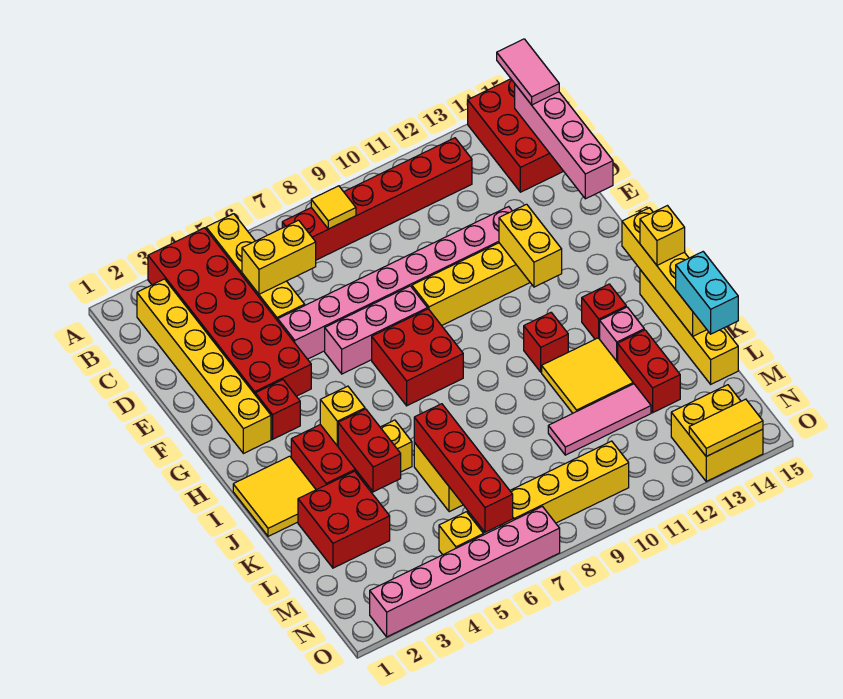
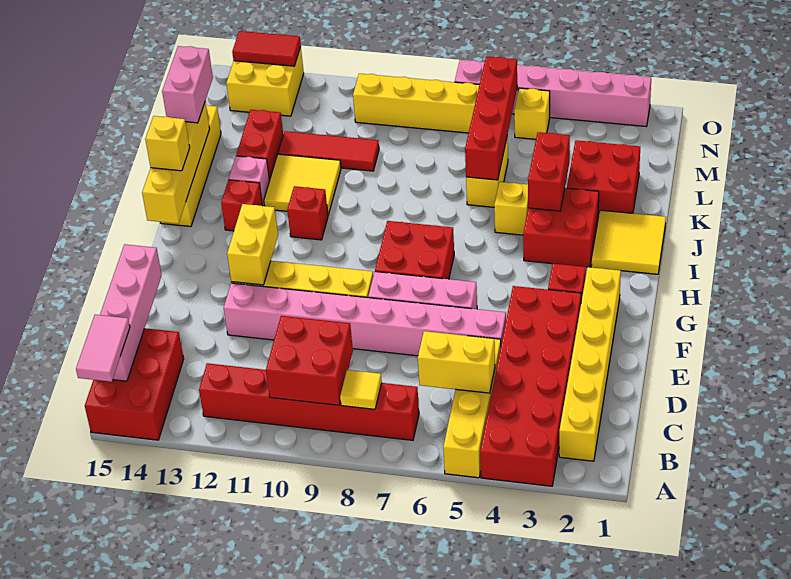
none -> red brick B9:C10 level 2
yellow brick I4 level 2 -> none
cyan brick K15:L15 level 3 -> pink brick K15:L15 level 3
pink tile L10:L12 level 1 -> red tile L10:L12 level 1
yellow tile O13:O14 level 2 -> red tile O13:O14 level 2

